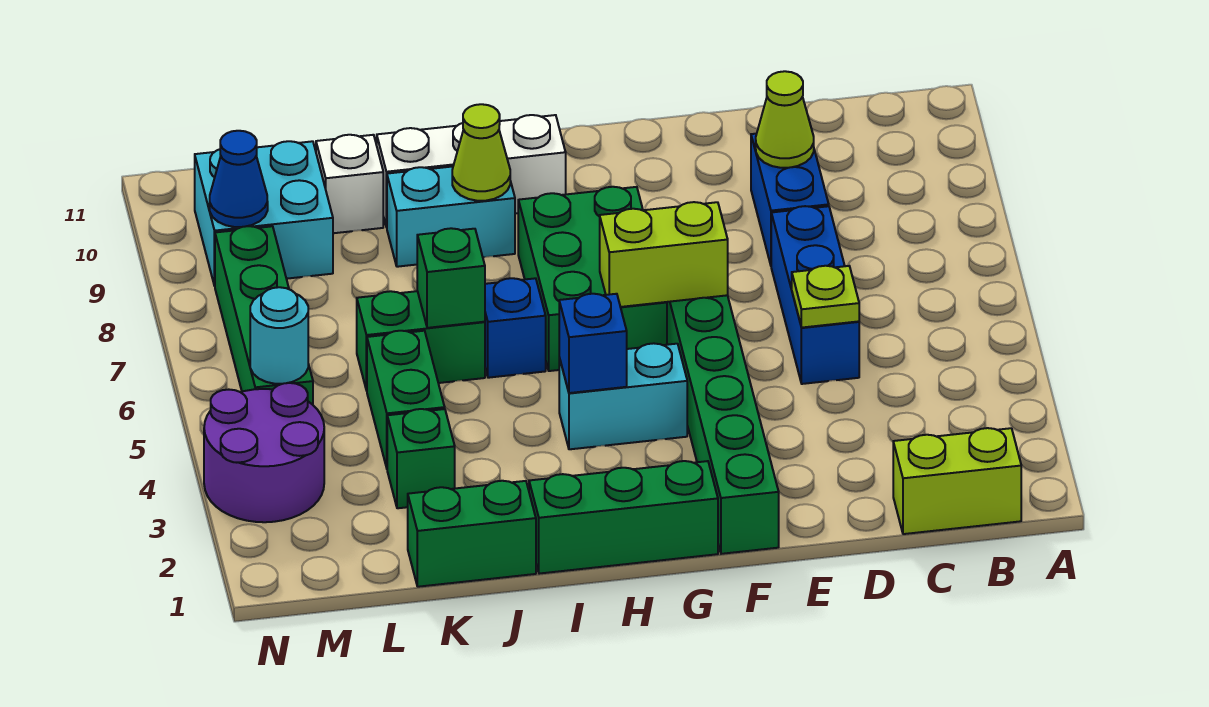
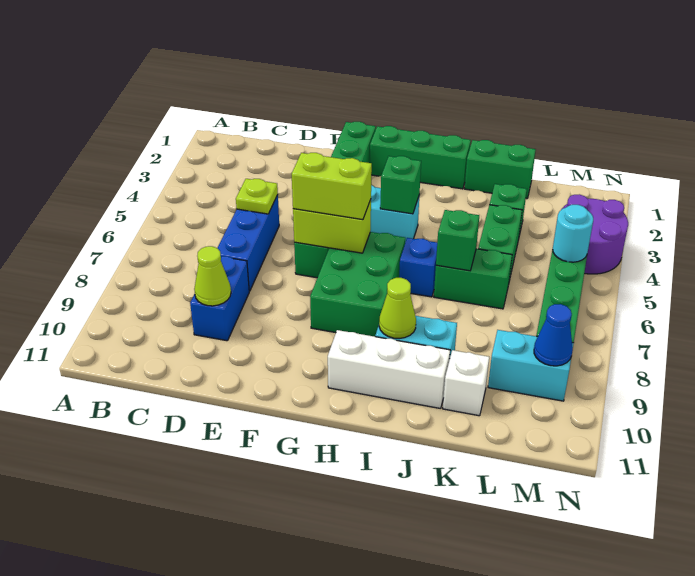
lime brick B1:C1 level 1 -> lime brick F6:G6 level 3
blue brick H4 level 2 -> green brick H4 level 2
cyan brick L9:M10 level 1 -> cyan brick L9:M9 level 1

